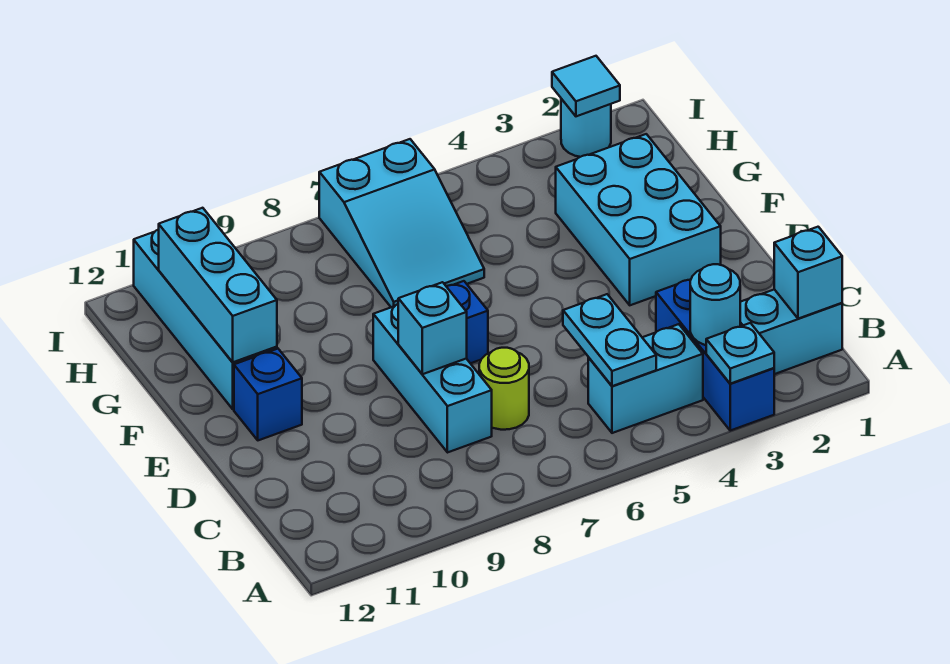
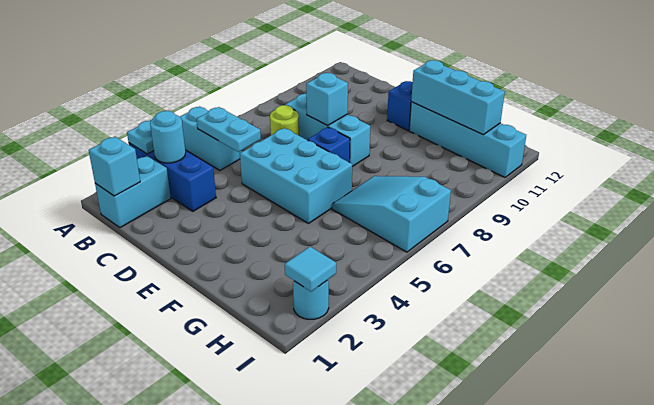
cyan brick B4:B5 level 1 -> cyan brick A5:B5 level 1
cyan brick E2:G3 level 1 -> cyan brick D5:F6 level 1

